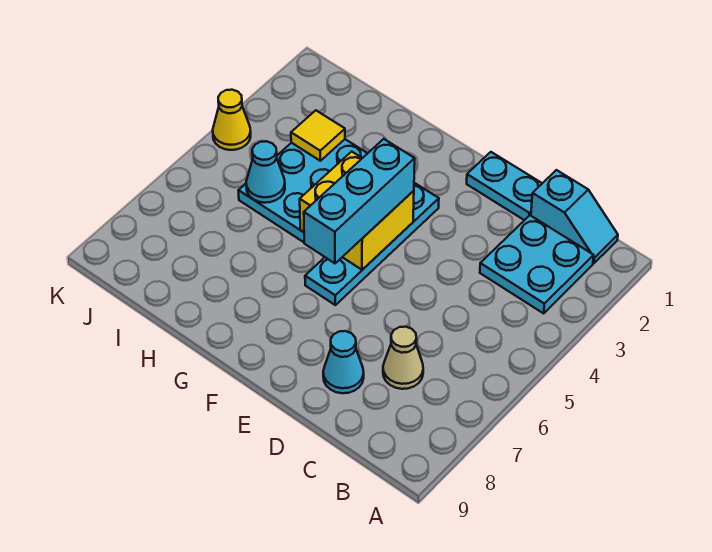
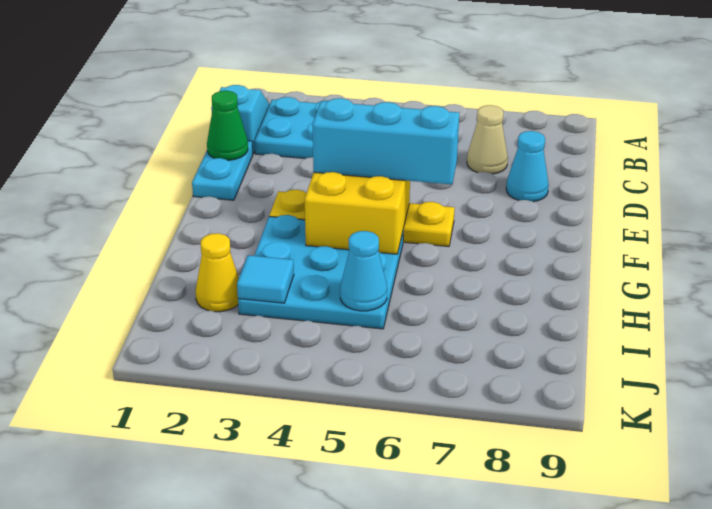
none -> green cone D1 level 2
cyan plate F3:F6 level 1 -> yellow plate F3:F6 level 1
yellow tile I3 level 2 -> cyan tile I3 level 2
yellow cone K4 level 1 -> yellow cone I2 level 1

